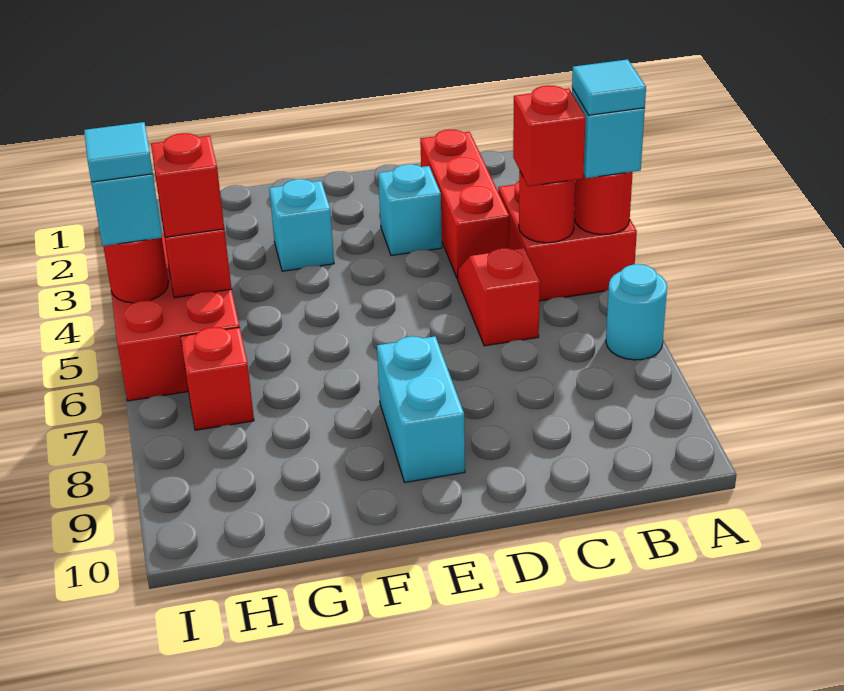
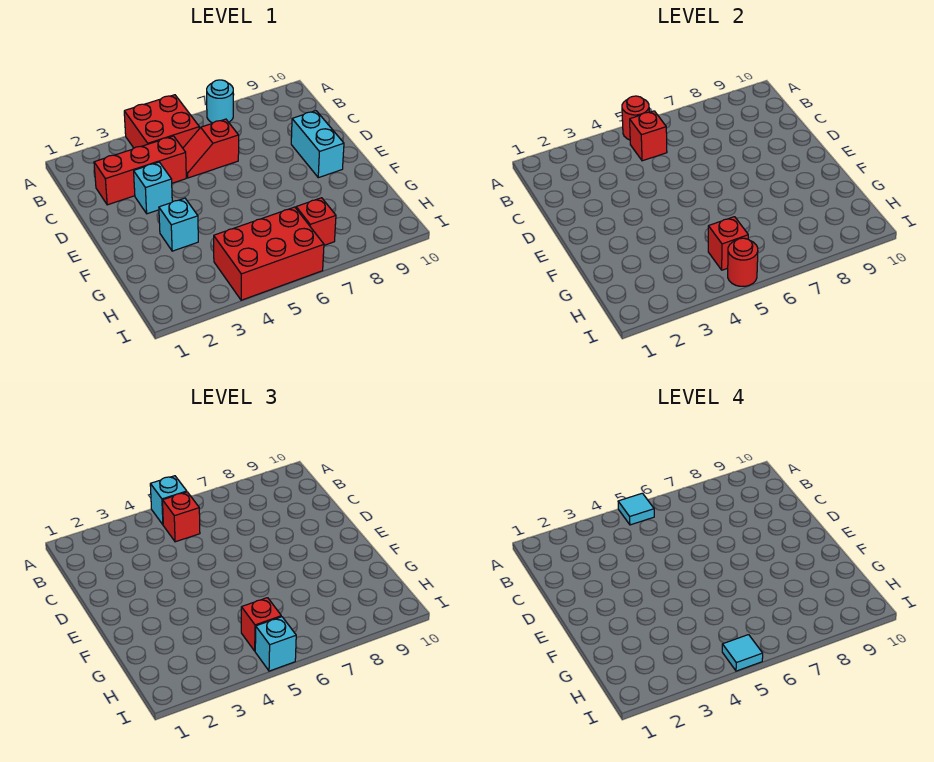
red round brick B5 level 2 -> red brick B5 level 2
cyan brick E8:E9 level 1 -> cyan brick D9:E9 level 1

